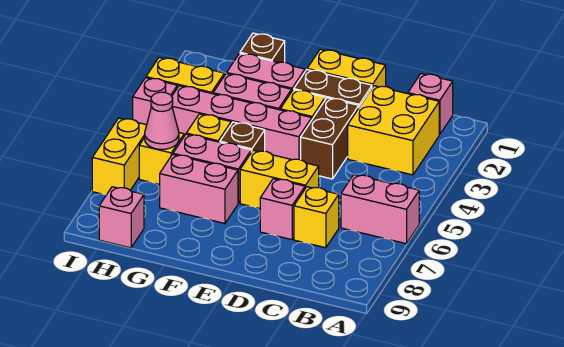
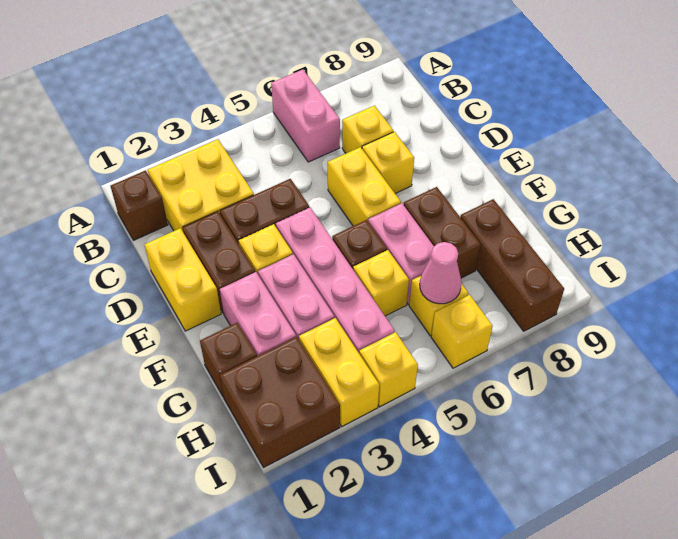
pink brick B1 level 1 -> brown brick B1 level 1
pink brick D7 level 1 -> yellow brick D7 level 1
pink brick F7:G7 level 1 -> brown brick F7:G7 level 1
none -> brown brick G8:I8 level 1
none -> brown brick H1:I2 level 1
pink brick H9 level 1 -> none
pink brick I4 level 1 -> yellow brick I4 level 1
yellow brick I6:I7 level 1 -> yellow brick I6 level 1

